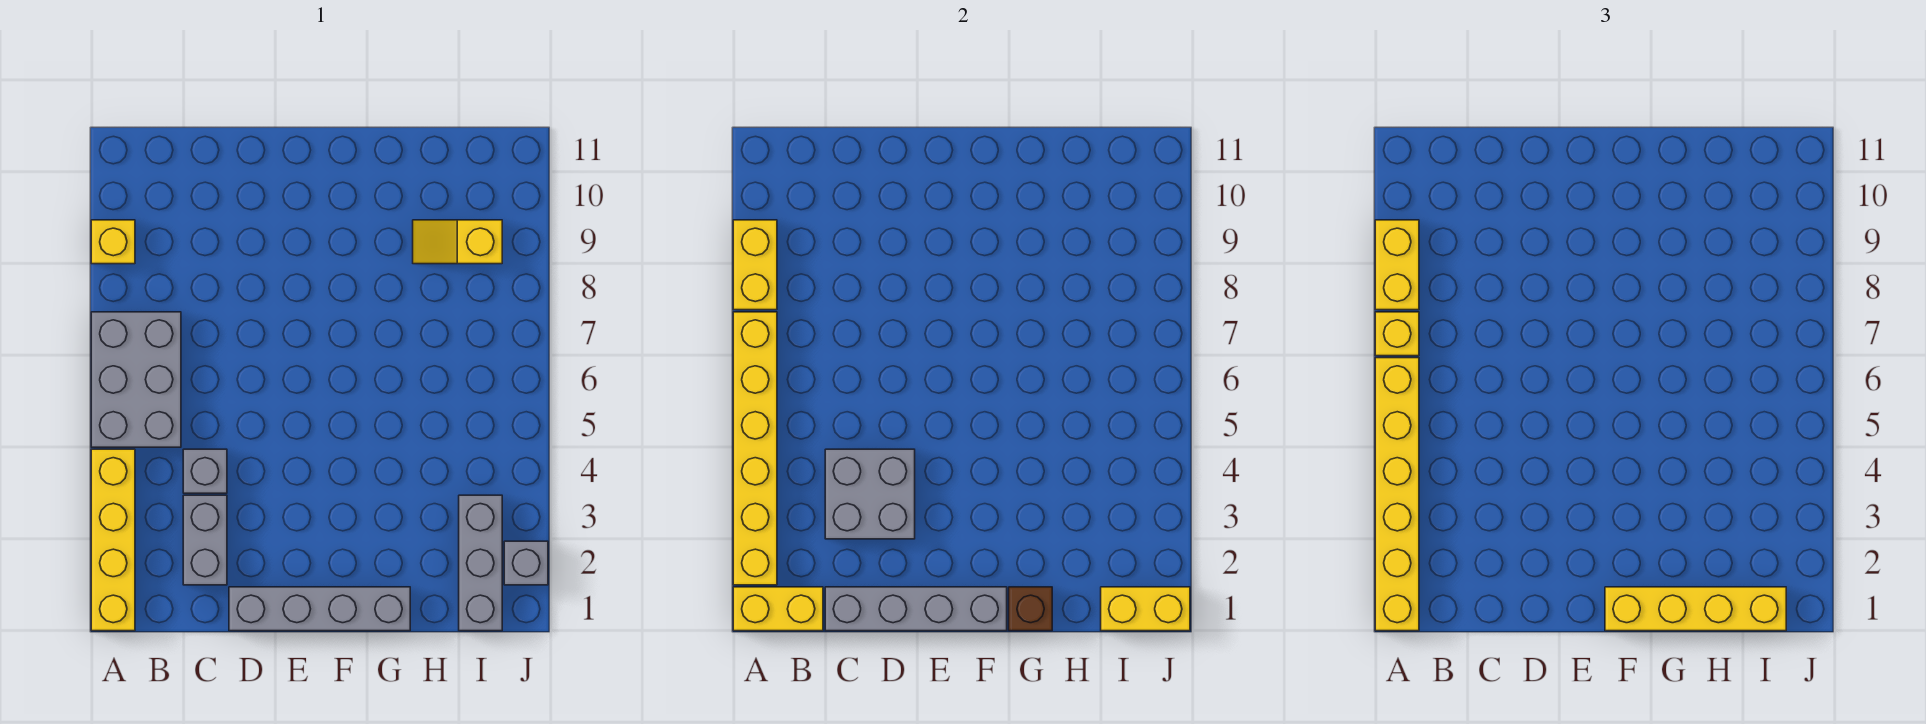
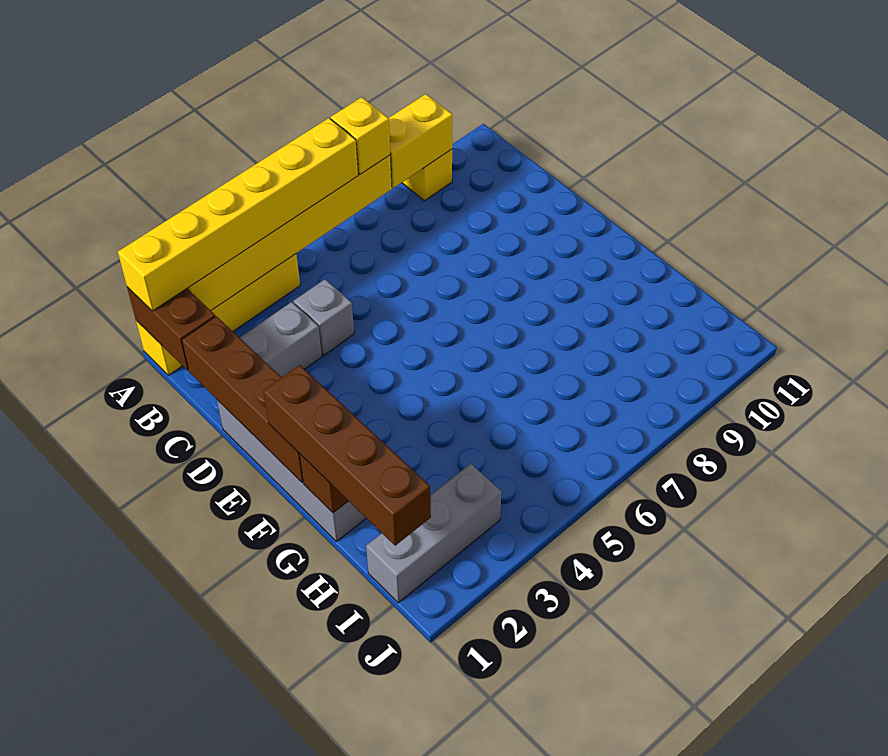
yellow brick A1:B1 level 2 -> brown brick A1:B1 level 2
grey brick A5:B7 level 1 -> none
yellow brick A8:A9 level 3 -> none
grey brick C1:F1 level 2 -> brown brick C1:F1 level 2
grey brick C3:D4 level 2 -> none
yellow brick F1:I1 level 3 -> brown brick F1:I1 level 3
yellow slope H9:I9 level 1 top I -> none
yellow brick I1:J1 level 2 -> none
grey brick J2 level 1 -> none

